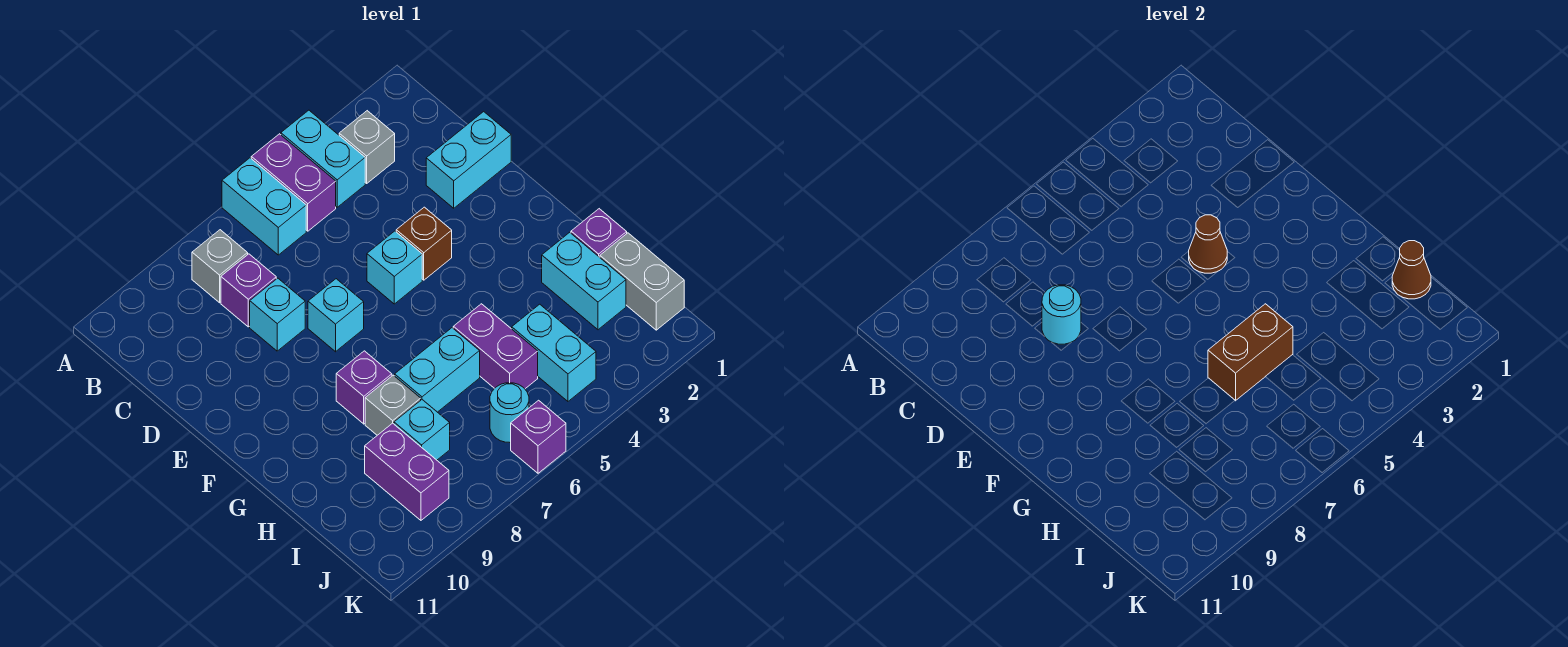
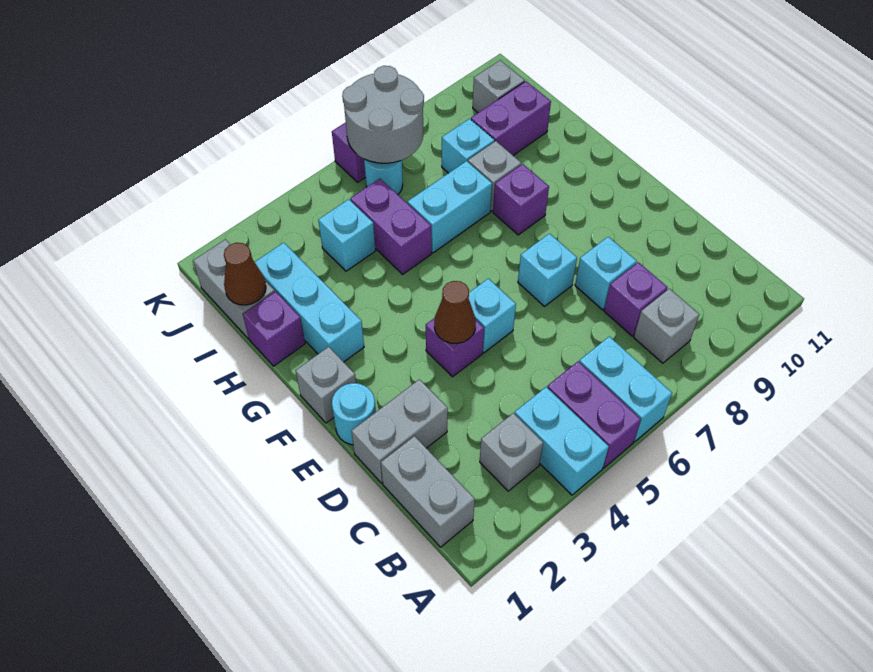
none -> grey brick B1:C1 level 1
cyan brick D1:D2 level 1 -> grey brick D1:D2 level 1
cyan round brick D8 level 2 -> cyan round brick E1 level 1
brown brick E4 level 1 -> purple brick E4 level 1
none -> grey brick F1 level 1
cyan brick H2:I2 level 1 -> cyan brick G2:I2 level 1
brown brick H5:H6 level 2 -> none
cyan brick I4:J4 level 1 -> cyan brick I4 level 1
purple brick I9:J9 level 1 -> purple brick I9:I10 level 1
none -> grey round brick J6:K7 level 2
none -> grey brick J10 level 1

